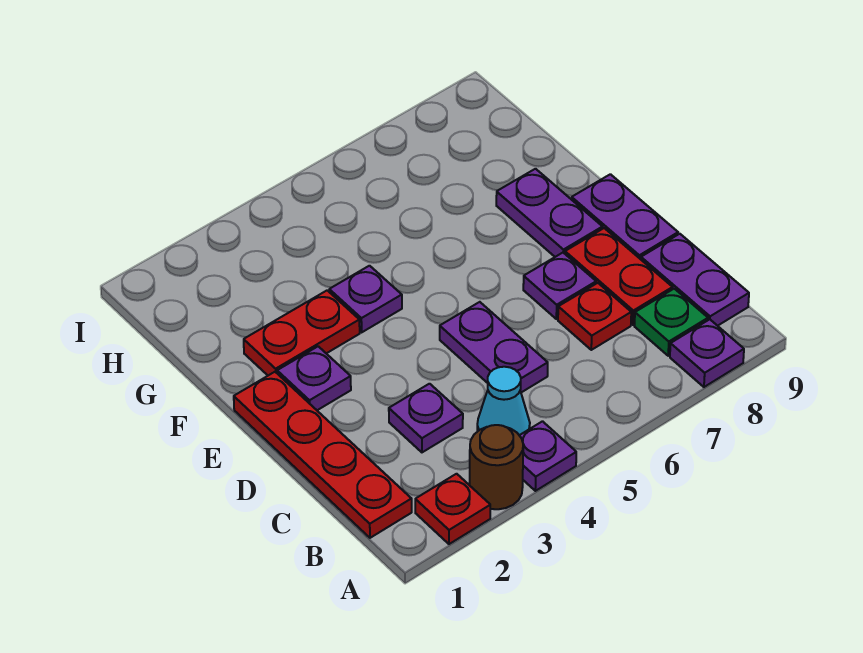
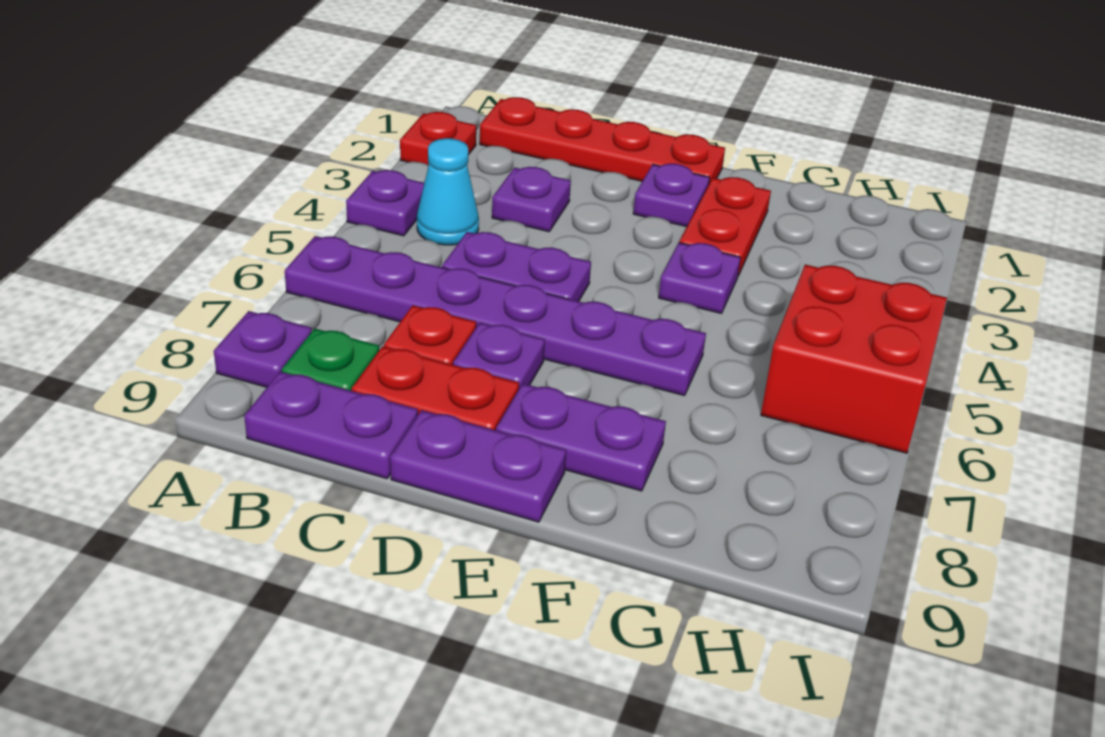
brown round brick A3 level 1 -> none
none -> purple plate A6:F6 level 1
none -> red brick H5:I6 level 1

